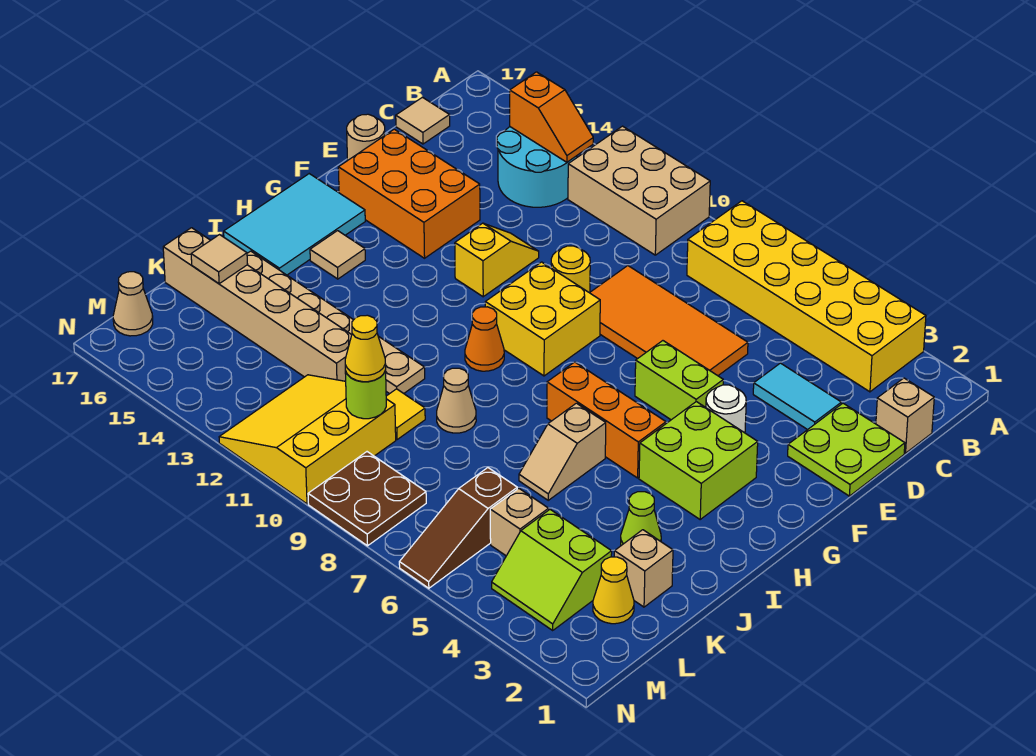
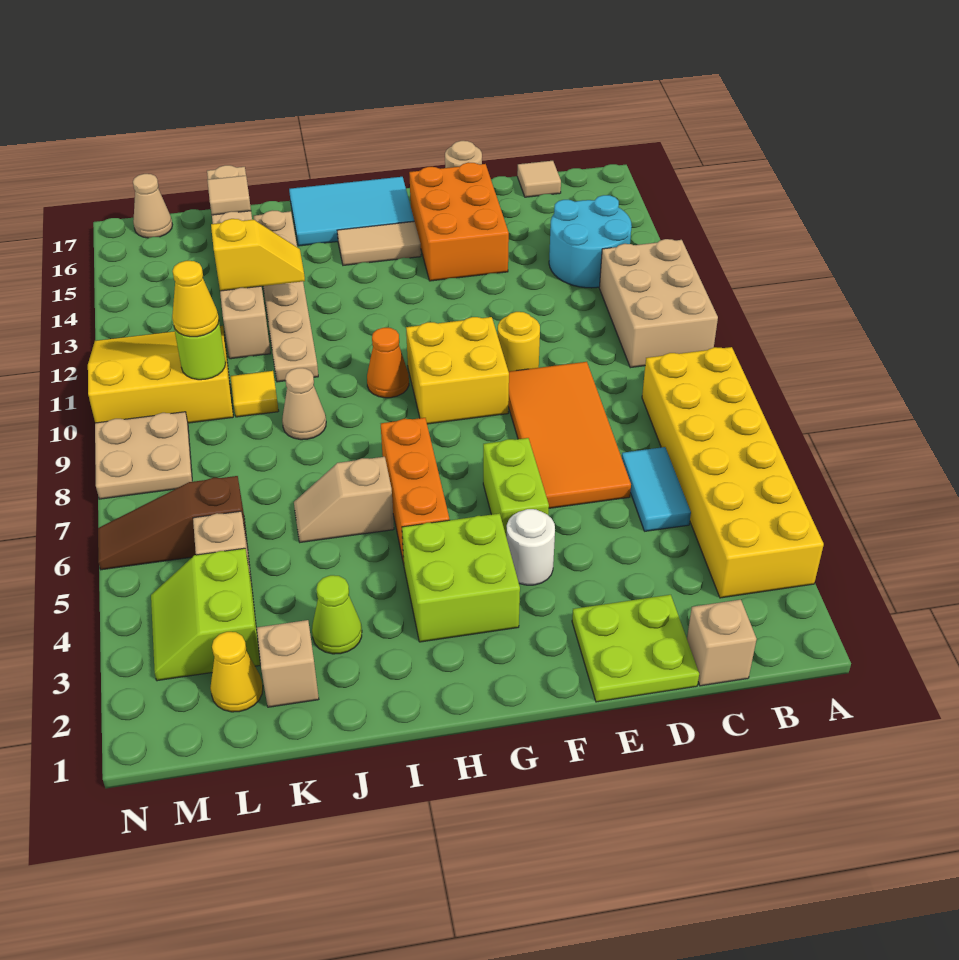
orange slope B13:B14 level 2 top 14 -> none
cyan tile D3:D4 level 1 -> cyan tile C5:C6 level 1
yellow slope E12:F12 level 1 top F -> yellow slope J13:K13 level 2 top K
tan tile H15 level 1 -> tan tile G15:H15 level 1
brown plate M8:N9 level 1 -> tan plate M8:N9 level 1

